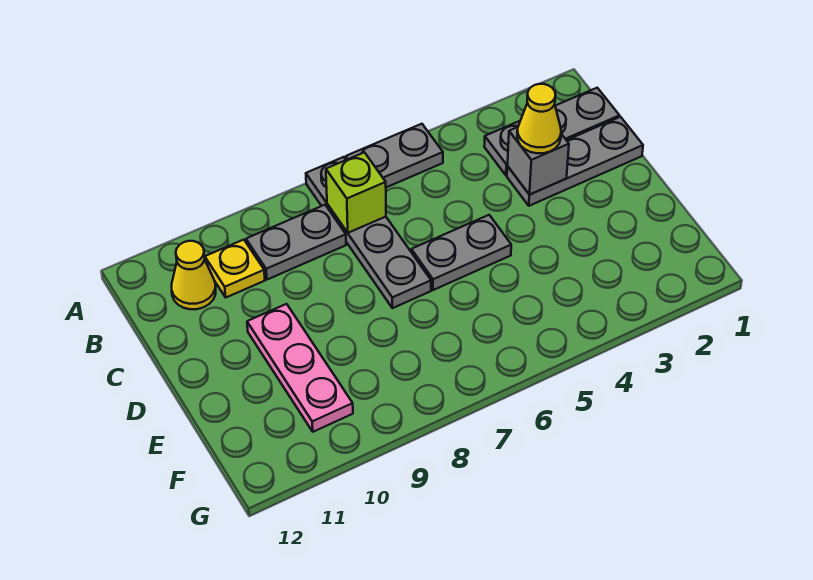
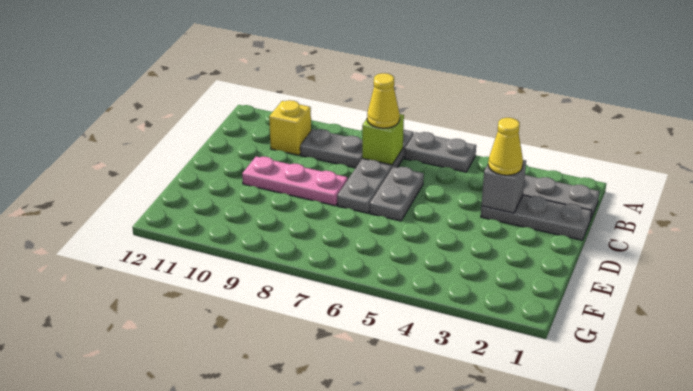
yellow plate B10 level 1 -> yellow brick B10 level 1
yellow cone B11 level 1 -> yellow cone B7 level 3
grey plate D5:D6 level 1 -> grey plate C6:D6 level 1
pink plate D10:F10 level 1 -> pink plate D8:D10 level 1

